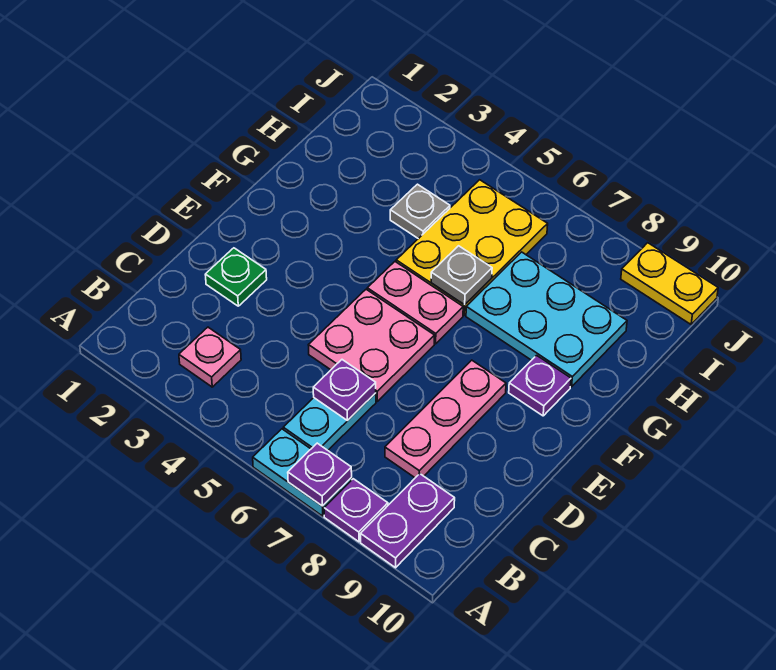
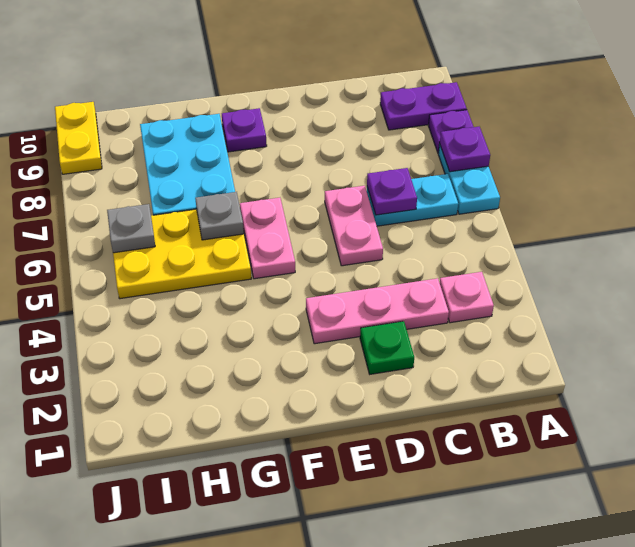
pink plate C8:E8 level 1 -> pink plate C3:E3 level 1
pink plate D5:E6 level 1 -> pink plate D5:D6 level 1
grey plate H4 level 1 -> grey plate I6 level 2

